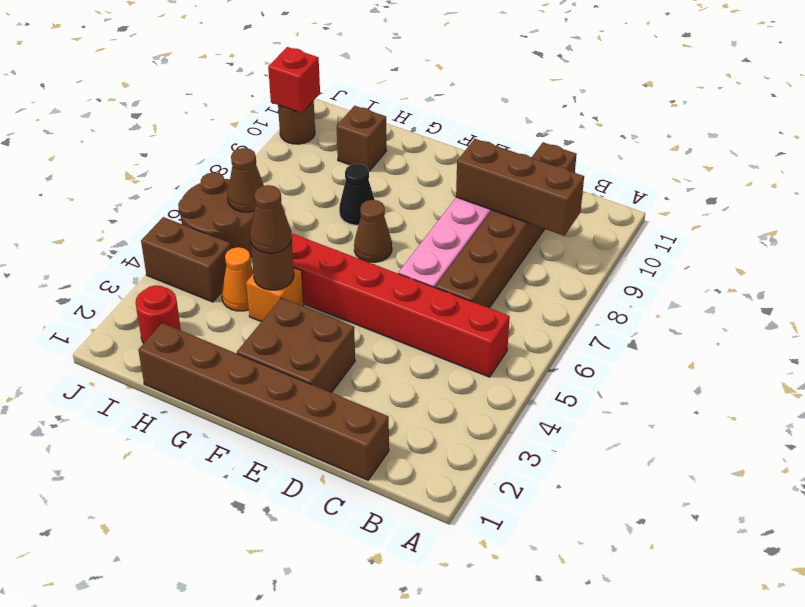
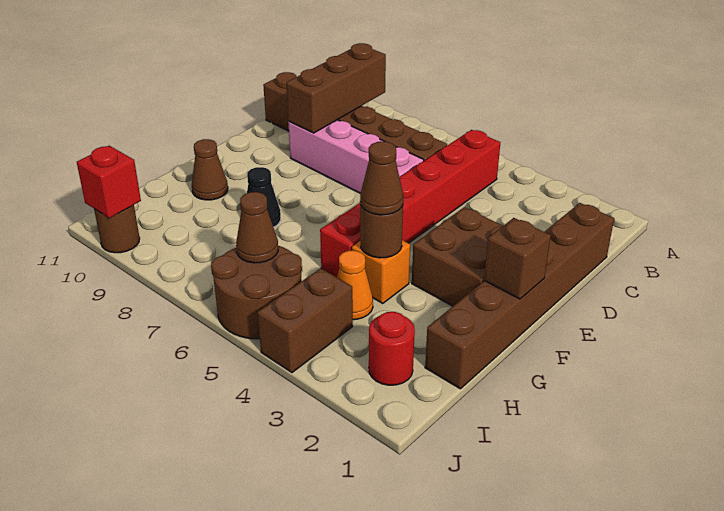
brown cone F7 level 1 -> brown cone G10 level 1
brown brick H10 level 1 -> brown brick F1 level 2

